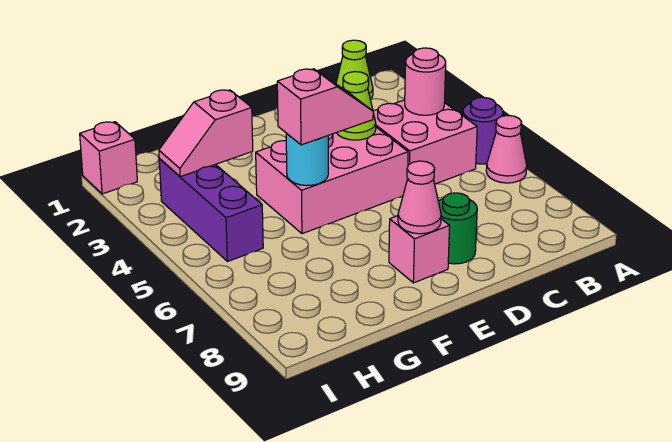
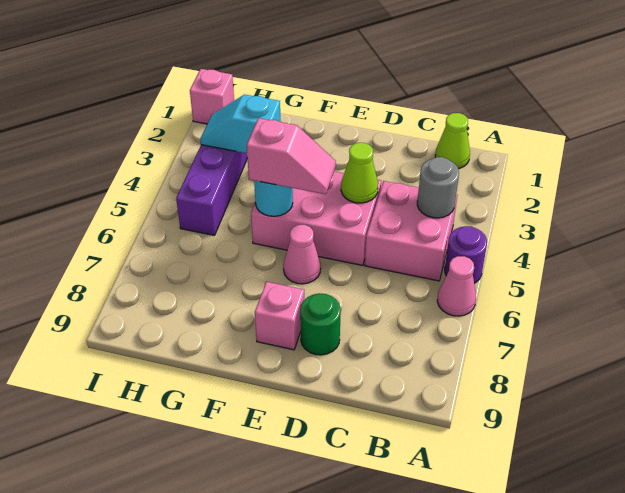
pink round brick B4 level 2 -> grey round brick B4 level 2
pink cone E8 level 2 -> pink cone E6 level 1
pink slope G3:H3 level 2 top G -> cyan slope G3:H3 level 2 top G

